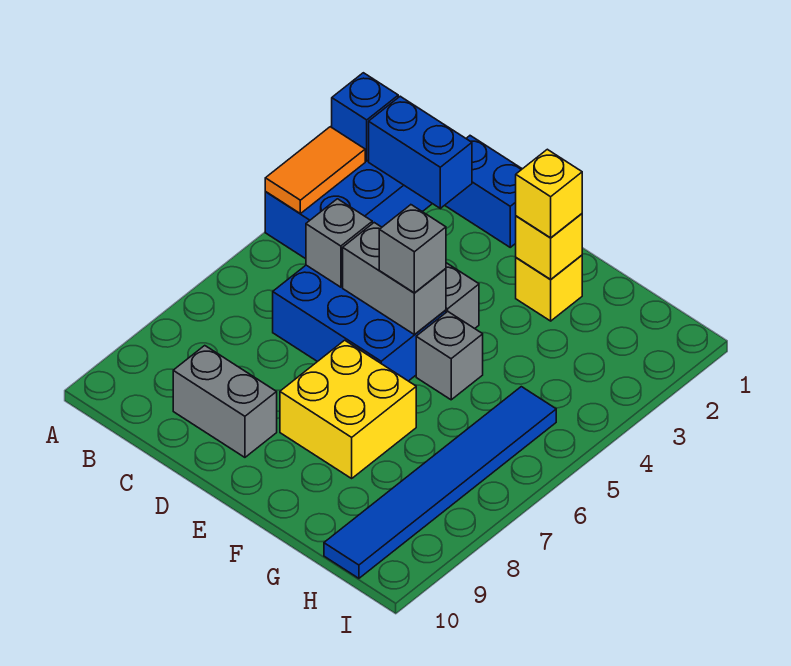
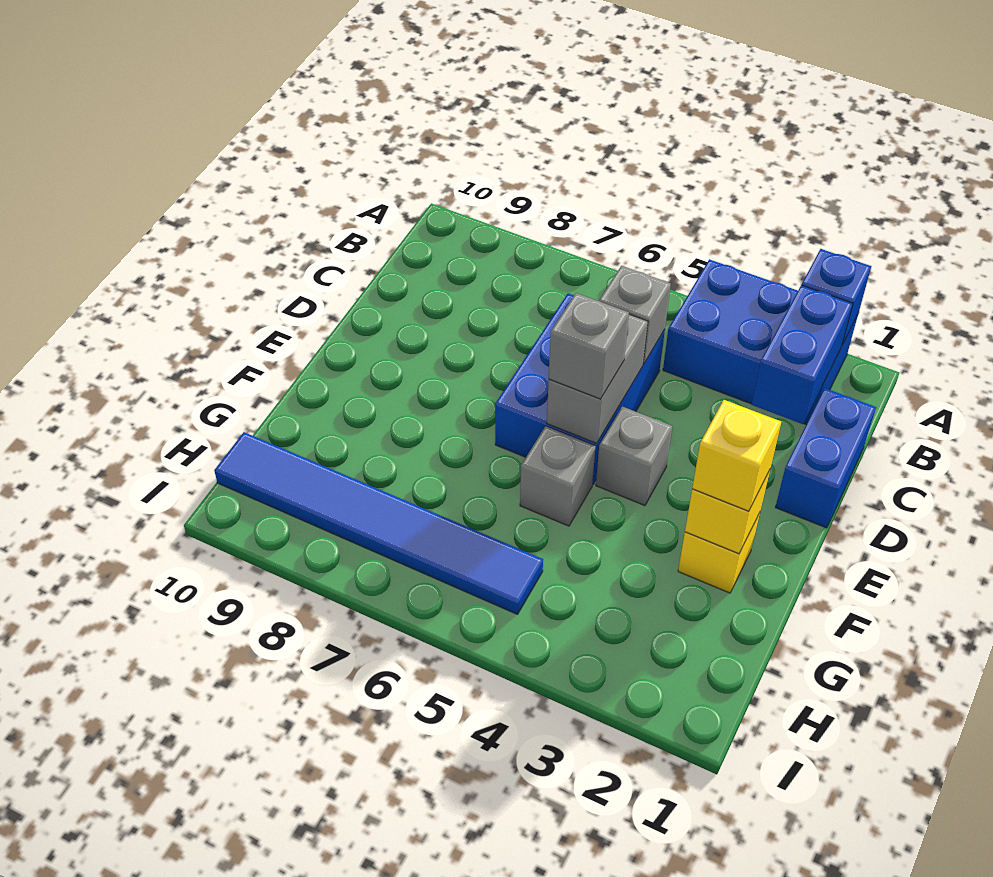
orange tile A3:A4 level 2 -> none
grey brick C9:D9 level 1 -> none
yellow brick E7:F8 level 1 -> none

